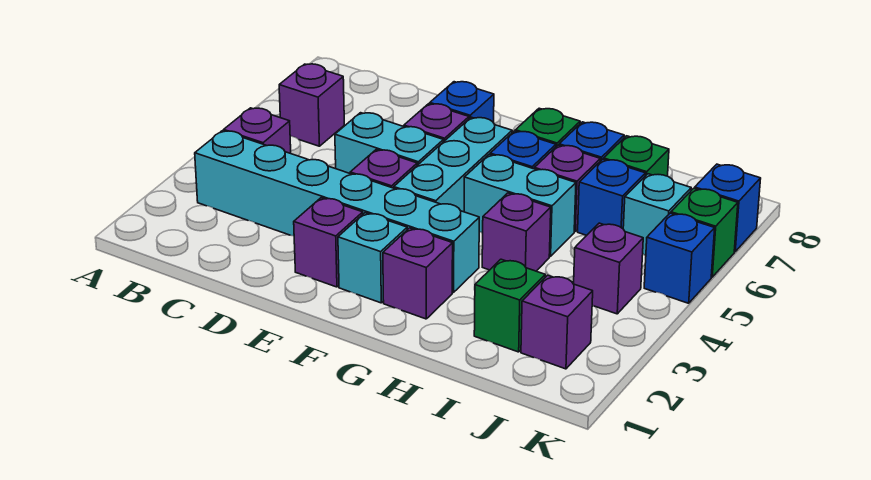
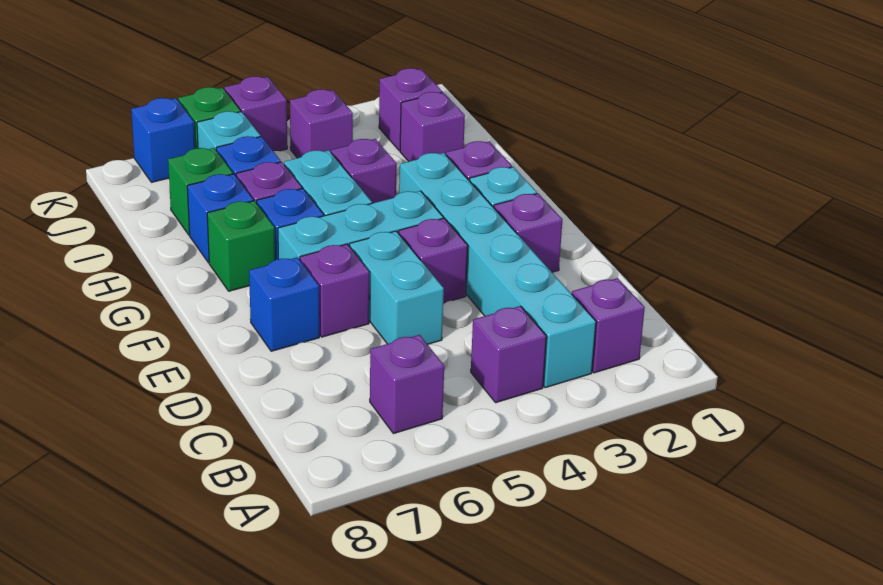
none -> purple brick B2 level 1
green brick I2 level 1 -> purple brick I2 level 1
blue brick K5 level 1 -> purple brick K5 level 1

